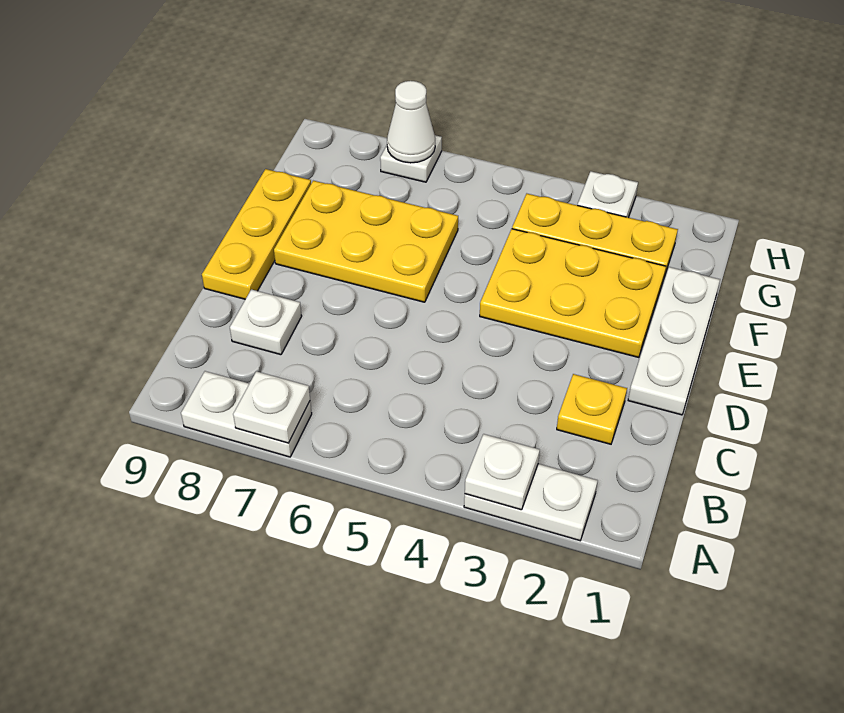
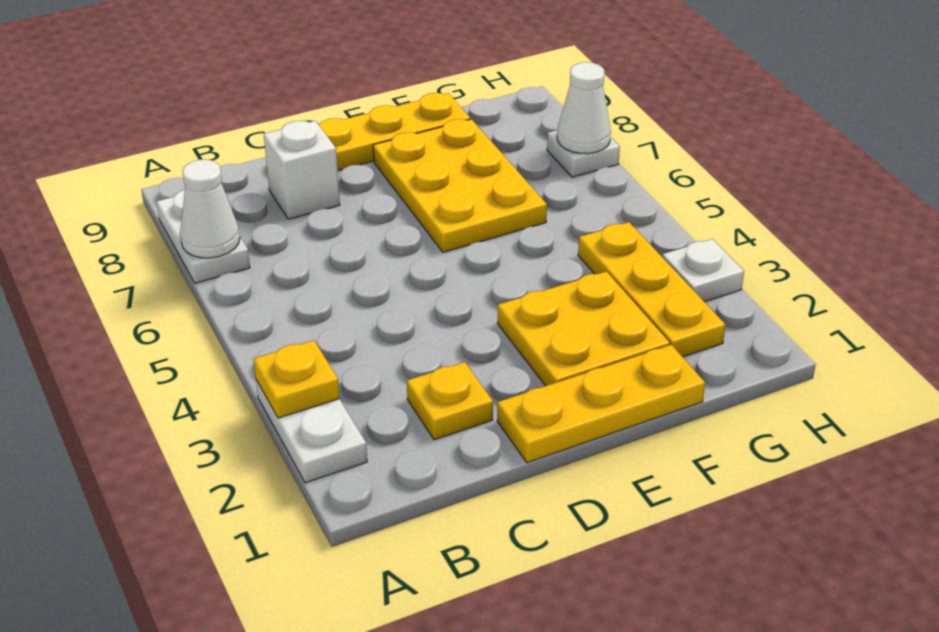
white plate A3 level 2 -> yellow plate A3 level 2
white plate A7 level 2 -> white cone A7 level 2
white plate C8 level 1 -> white brick C8 level 1
white plate D1:F1 level 1 -> yellow plate D1:F1 level 1
yellow plate E2:F4 level 1 -> yellow plate E2:F3 level 1

